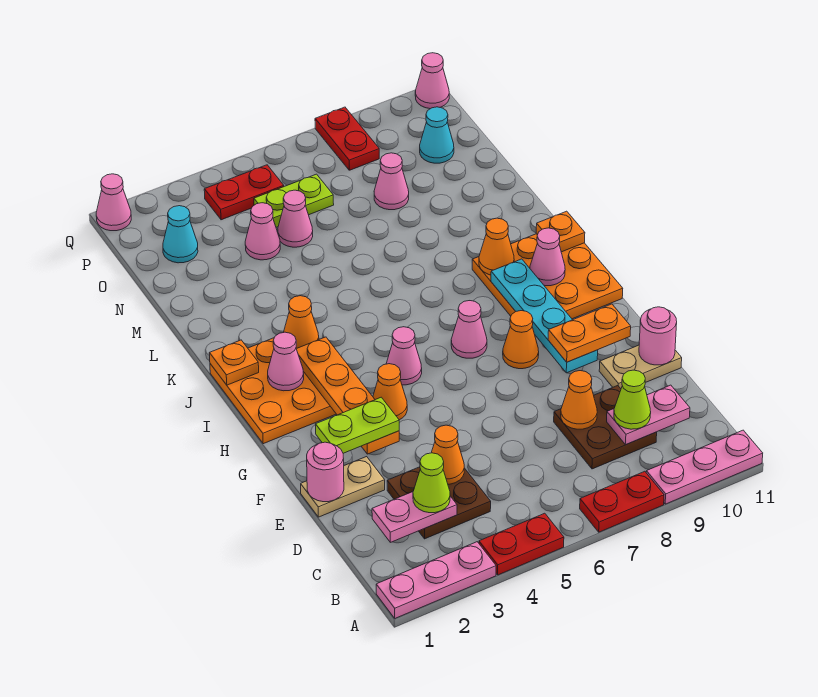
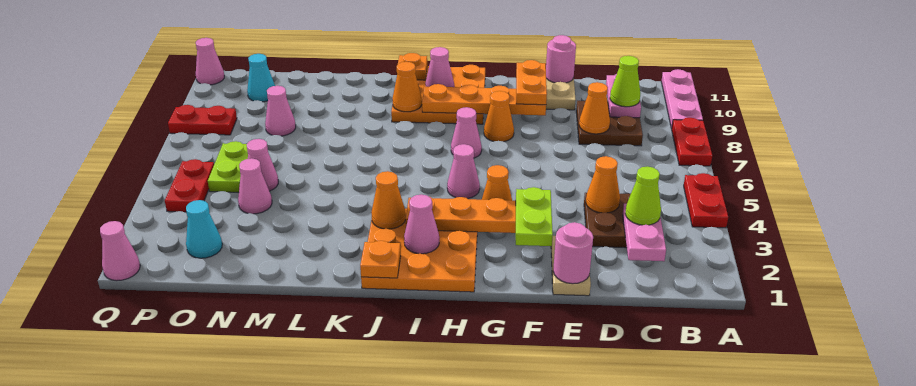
pink plate A1:A3 level 1 -> none
cyan plate F9:I9 level 2 -> orange plate F9:I9 level 2

